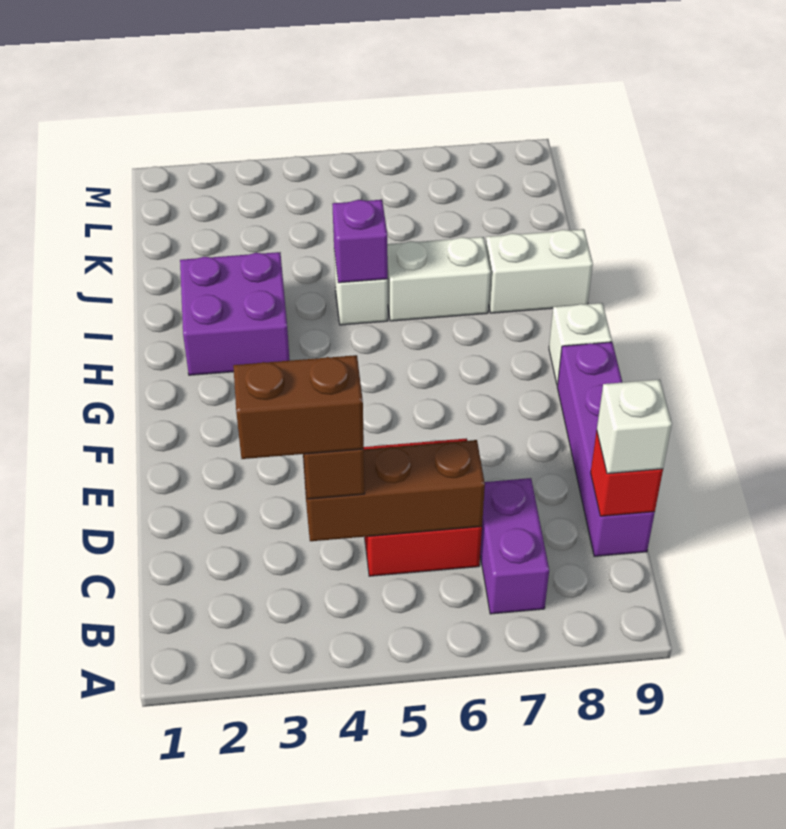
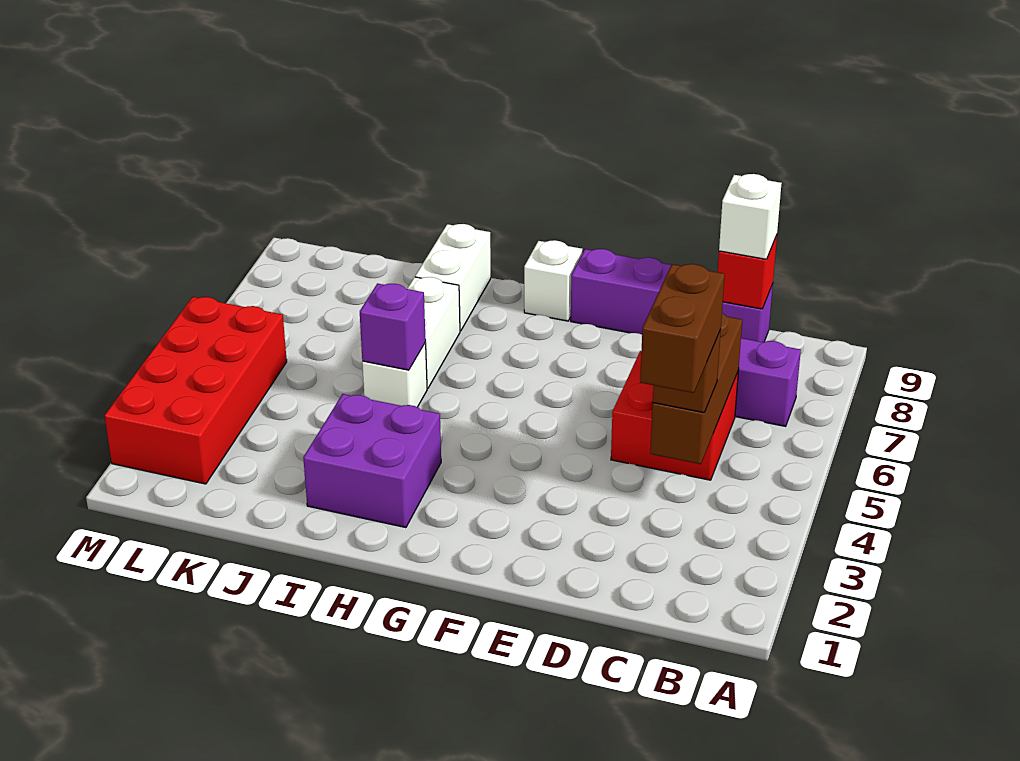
none -> red brick L2:M5 level 1

